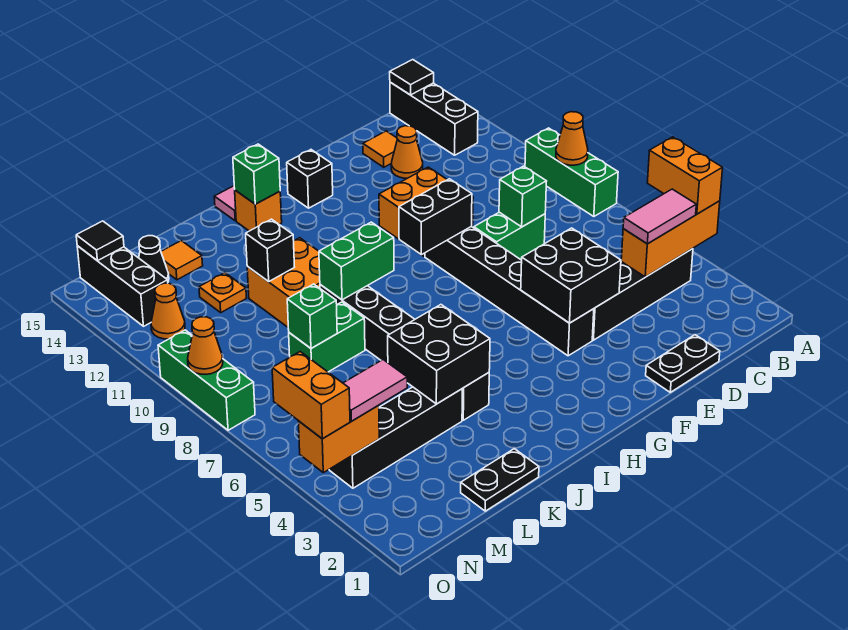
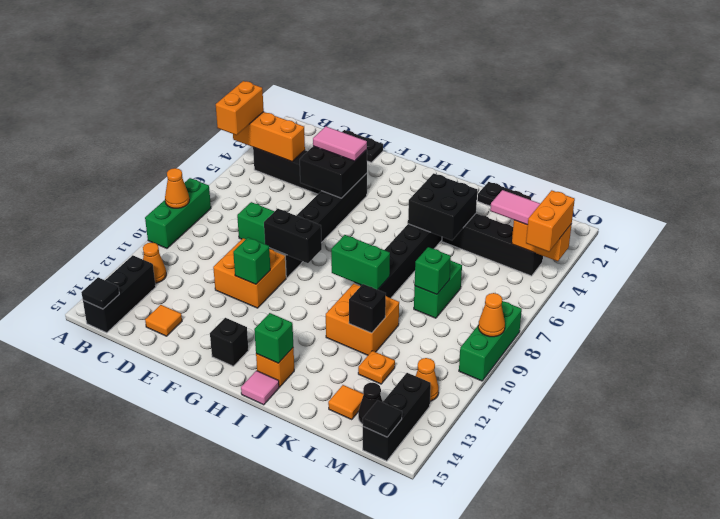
pink tile B4:C4 level 3 -> pink tile E4:F4 level 3
green brick D8 level 2 -> green brick F11 level 2
orange cone D13 level 1 -> orange cone B12 level 1
green brick K8:L8 level 1 -> green brick L7:L8 level 1

